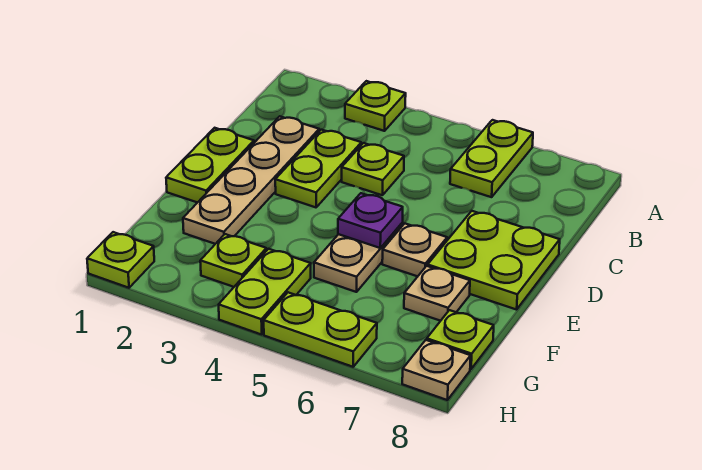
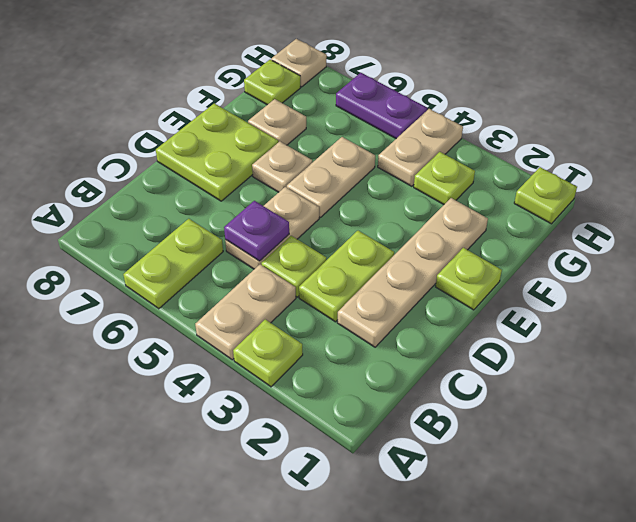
none -> tan plate A4:B4 level 1
none -> tan plate C5:D5 level 1
lime plate D1:E1 level 1 -> lime plate E1 level 1
purple plate E5 level 2 -> purple plate C5 level 2
lime plate G4:H4 level 1 -> tan plate G4:H4 level 1
lime plate H5:H6 level 1 -> purple plate H5:H6 level 1

